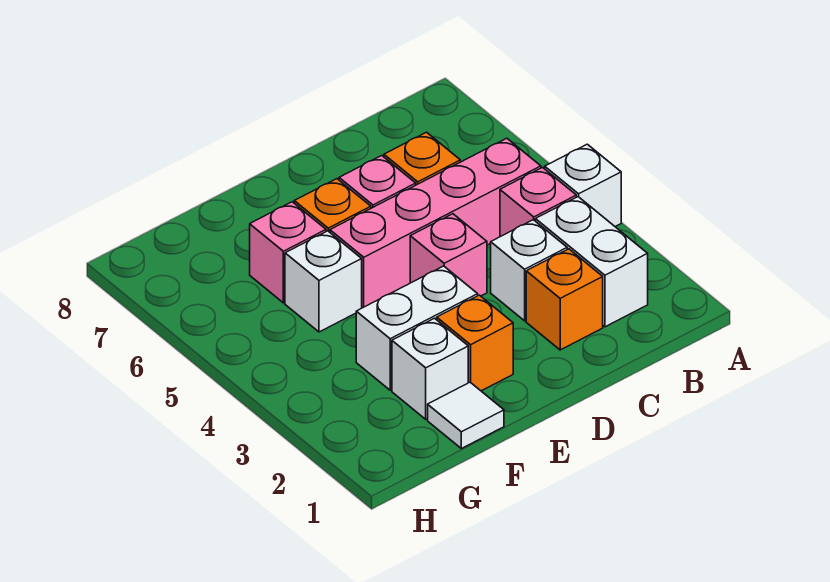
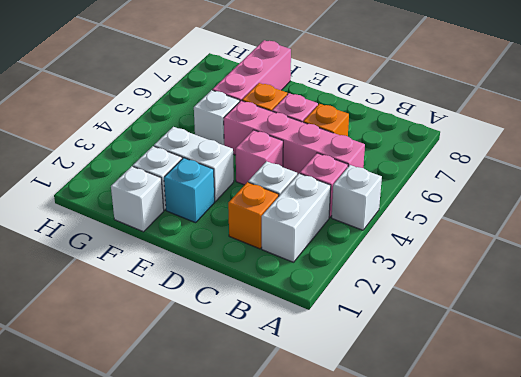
orange brick E2 level 1 -> cyan brick E2 level 1
white tile F1 level 1 -> white brick F1 level 1
pink brick F6 level 1 -> pink brick F6:F8 level 1

